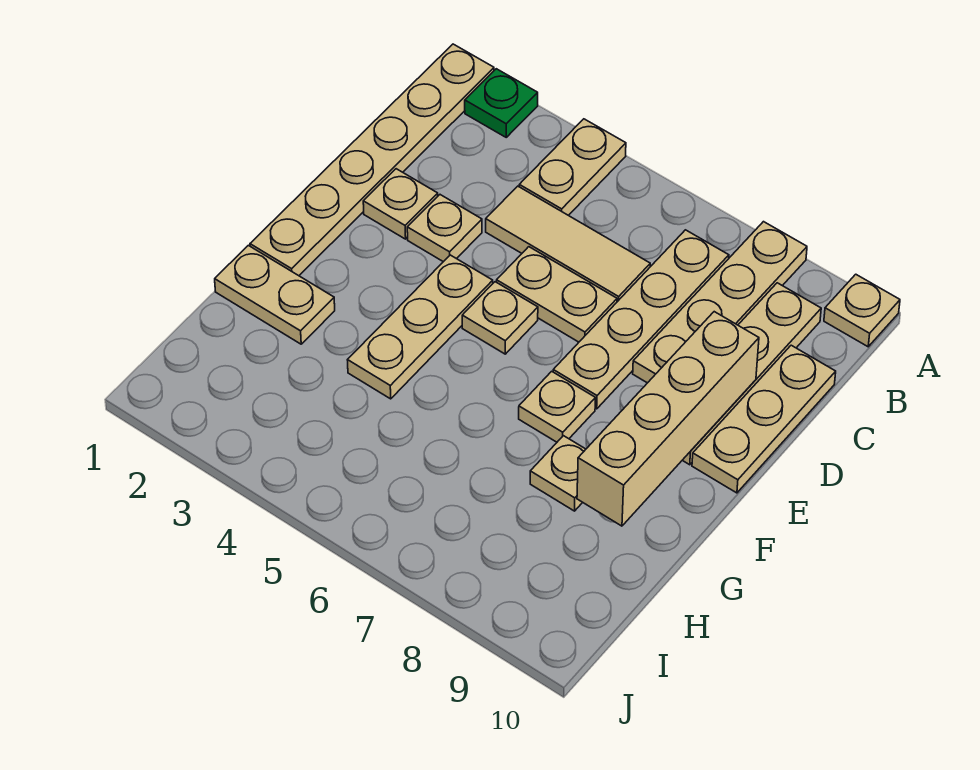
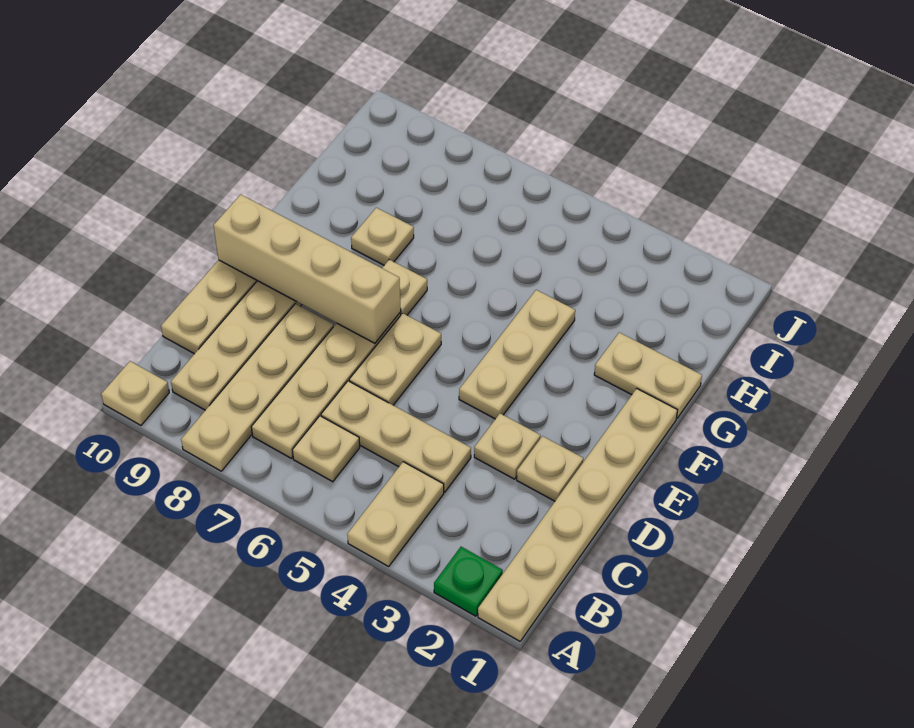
tan tile C4:C6 level 1 -> tan plate C4:C6 level 1
tan plate D5:D6 level 1 -> tan plate D6:E6 level 1
tan brick D9:G9 level 2 -> tan brick E7:E10 level 2
tan plate E5 level 1 -> tan plate B6 level 1

